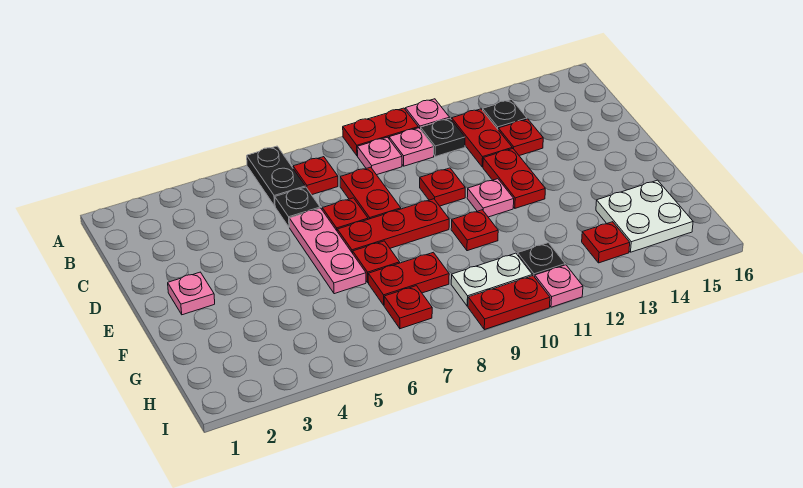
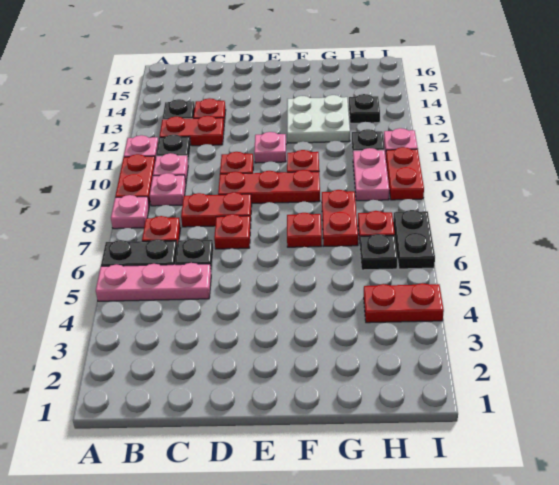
pink plate D6:F6 level 1 -> pink plate A5:C5 level 1
red plate D12:E12 level 1 -> red plate H4:I4 level 1
pink plate E2 level 1 -> pink plate A8 level 1
red plate E7:E9 level 1 -> red plate D9:F9 level 1
white plate G14:H15 level 1 -> white plate F12:G13 level 1
none -> black plate H6 level 1
white plate H9:H10 level 1 -> pink plate H9:H10 level 1
red plate H13 level 1 -> black plate H13 level 1
none -> black plate I6:I7 level 1

